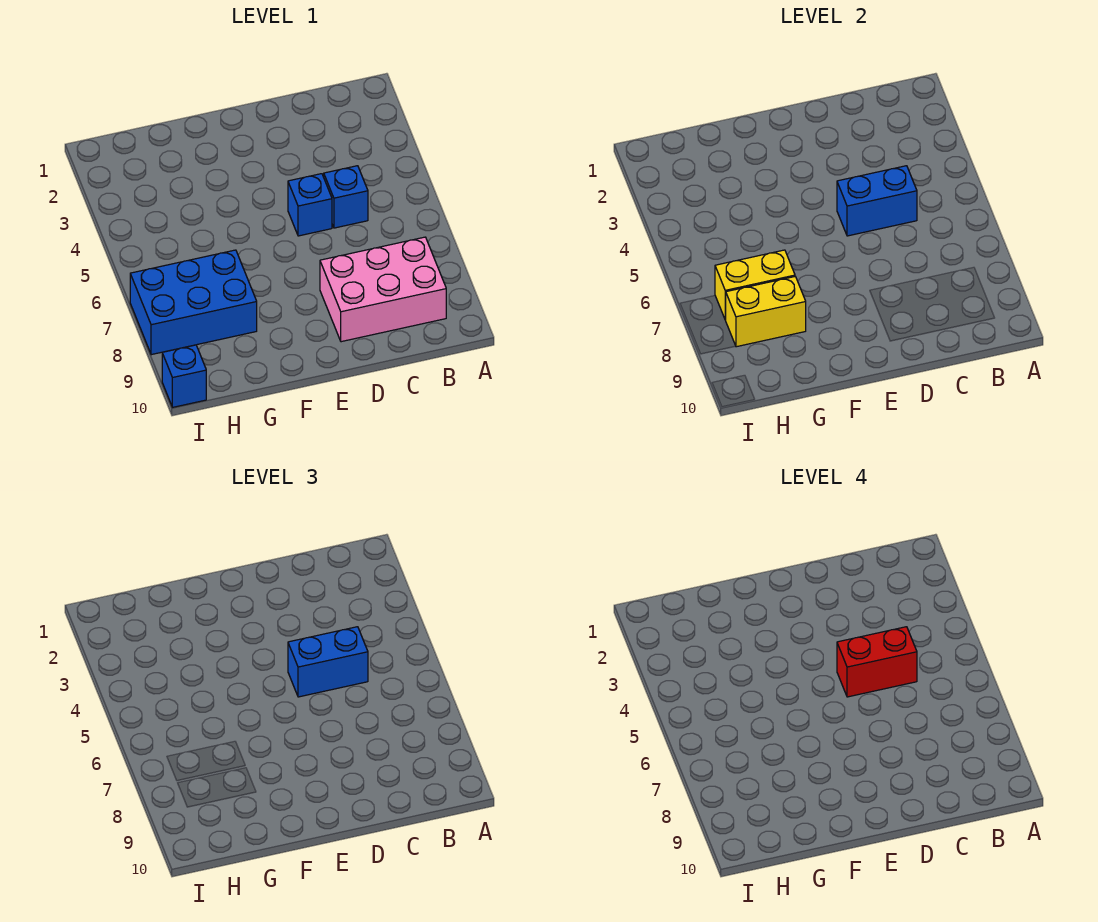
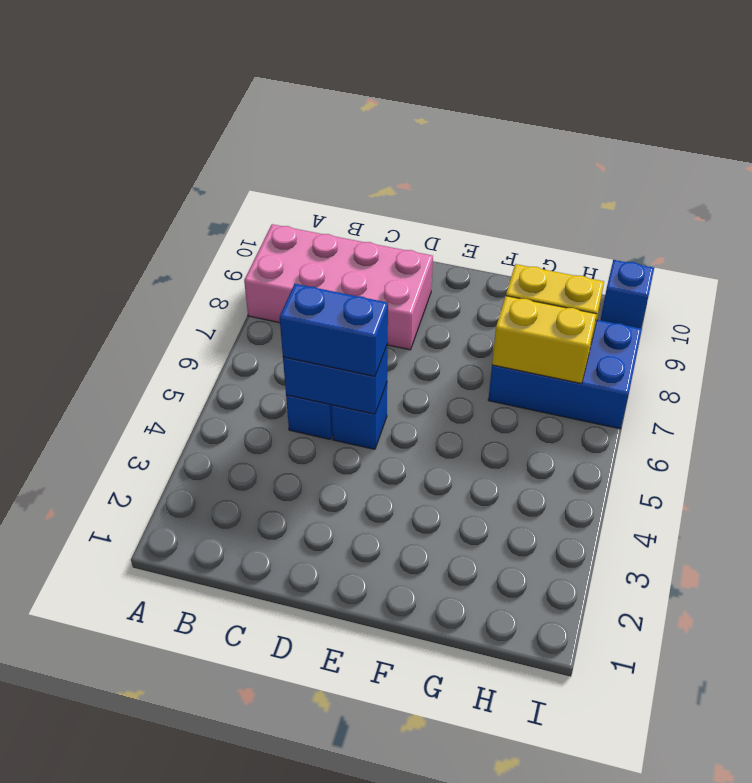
pink brick B8:D9 level 1 -> pink brick A8:D9 level 1
red brick C5:D5 level 4 -> none

